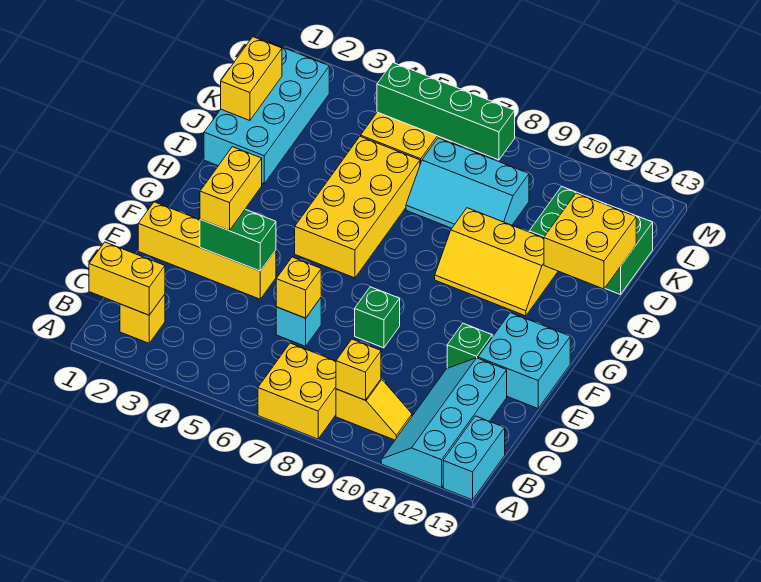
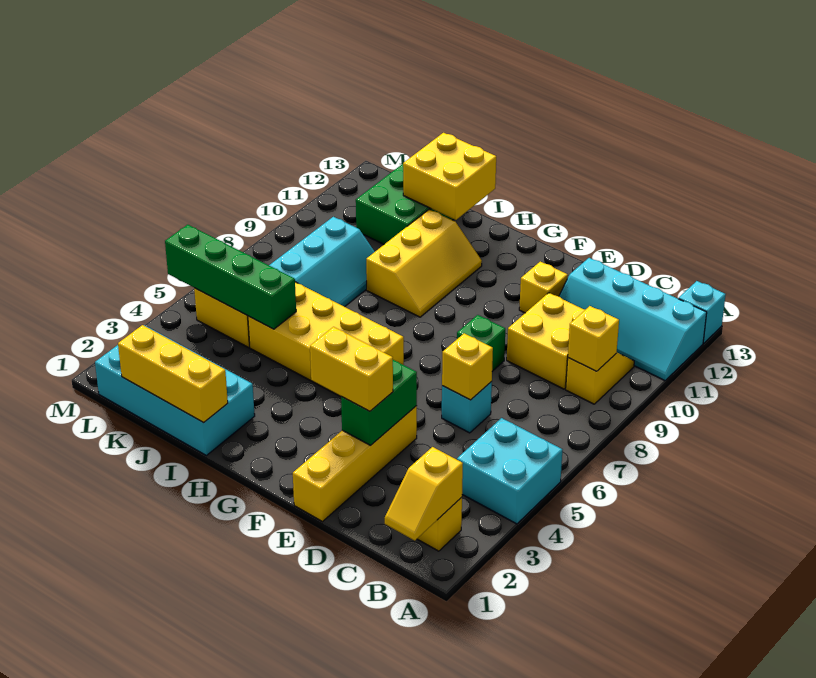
yellow brick A7:B8 level 1 -> yellow brick C9:D10 level 1
cyan brick A13:B13 level 1 -> cyan brick A13 level 1
yellow brick B1:B2 level 2 -> yellow slope B1:B2 level 2 top 2
green brick E11 level 1 -> yellow brick E11 level 1
cyan brick E12:F13 level 1 -> cyan brick A4:B5 level 1
yellow brick J1:K1 level 2 -> yellow brick I1:K1 level 2
green brick L5:L8 level 2 -> green brick J5:M5 level 2

